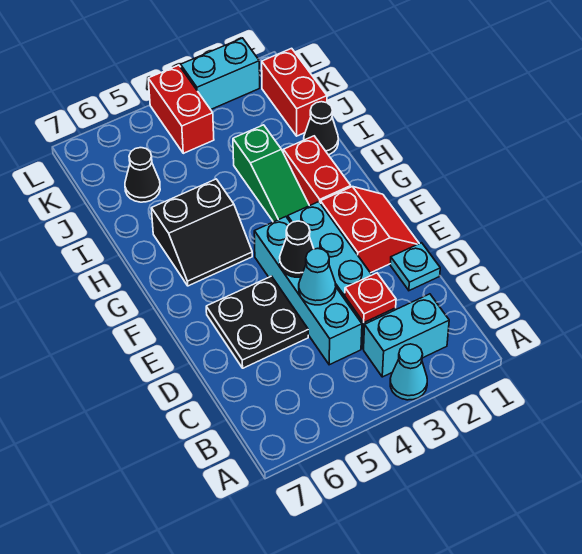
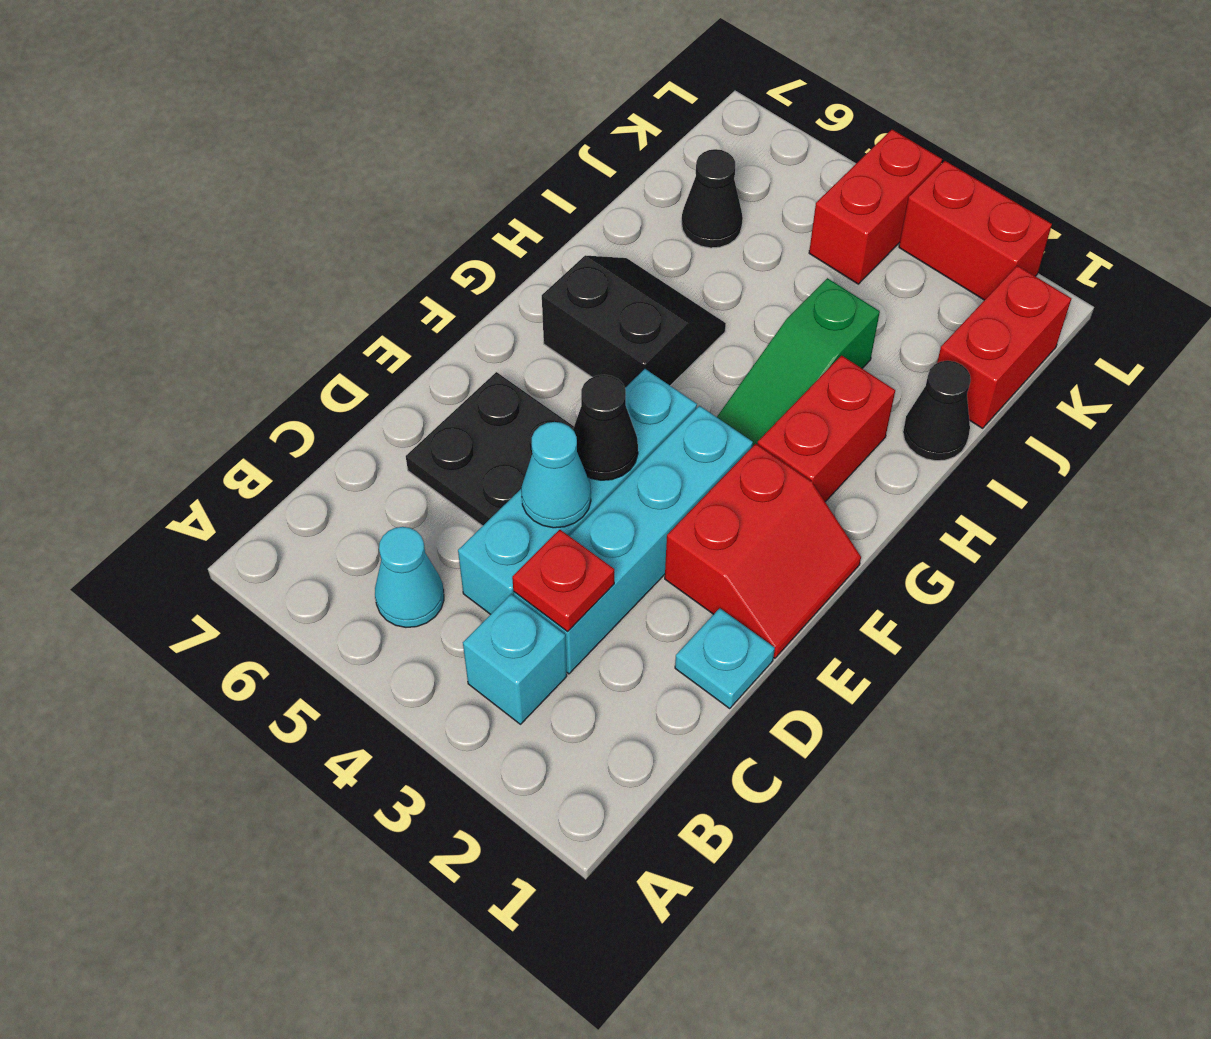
cyan cone A3 level 1 -> cyan cone B5 level 1
cyan brick B2:B3 level 1 -> cyan brick B3 level 1
black slope G5:H6 level 1 top H -> black slope G5:H6 level 1 top G
cyan brick L2:L3 level 1 -> red brick L2:L3 level 1

